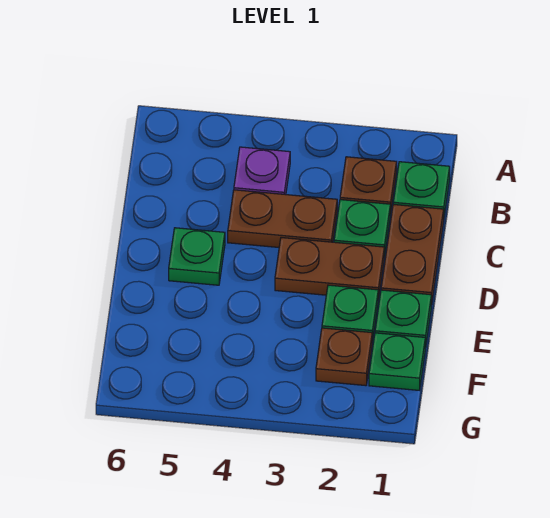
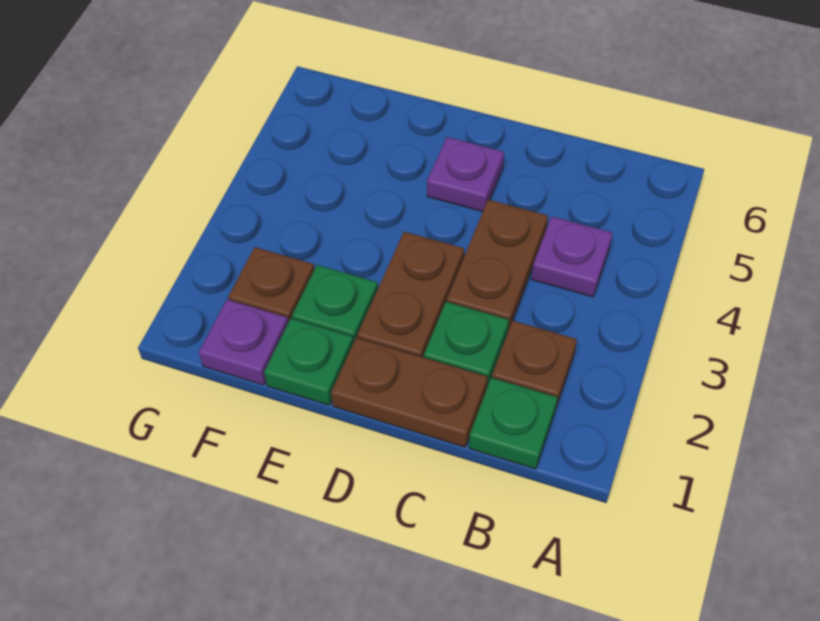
green plate D5 level 1 -> purple plate D5 level 1
green plate F1 level 1 -> purple plate F1 level 1

